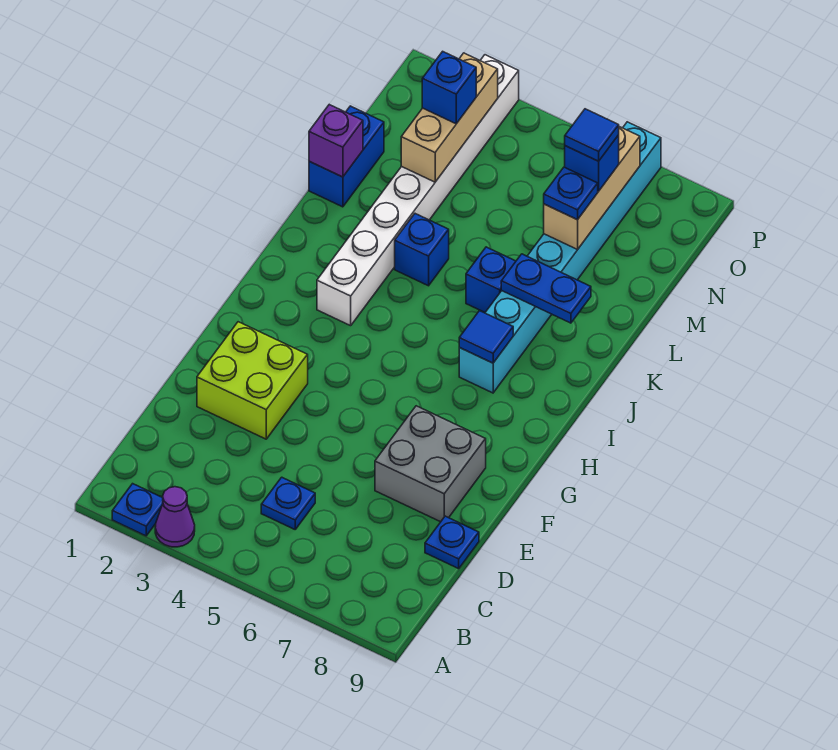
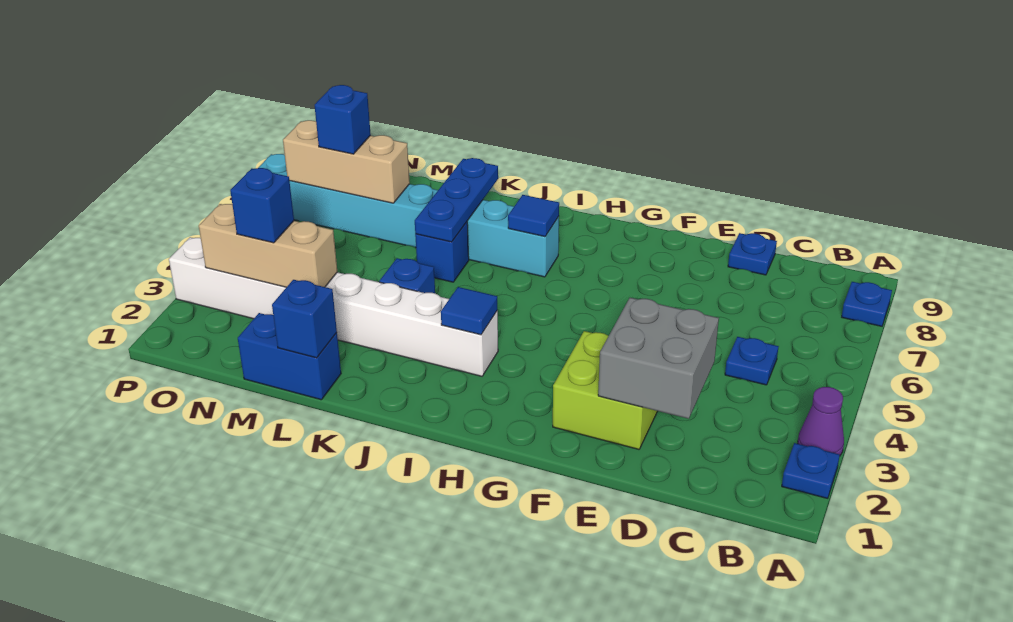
grey brick E7:F8 level 1 -> grey brick D2:E3 level 2
blue plate K7:K8 level 2 -> blue plate K6:K8 level 2
purple brick L1 level 2 -> blue brick L1 level 2
blue plate M7 level 3 -> blue plate A8 level 1
blue tile N7 level 4 -> blue tile I3 level 2

